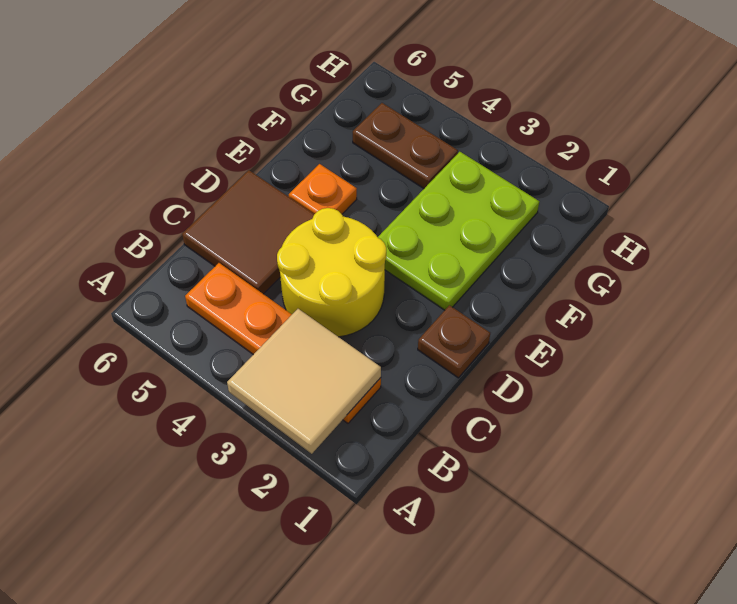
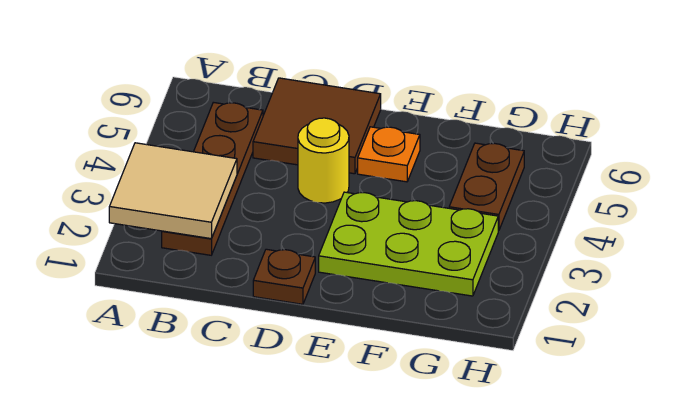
orange plate B2:B5 level 1 -> brown plate B2:B5 level 1
yellow round brick C3:D4 level 1 -> yellow round brick D4 level 1

